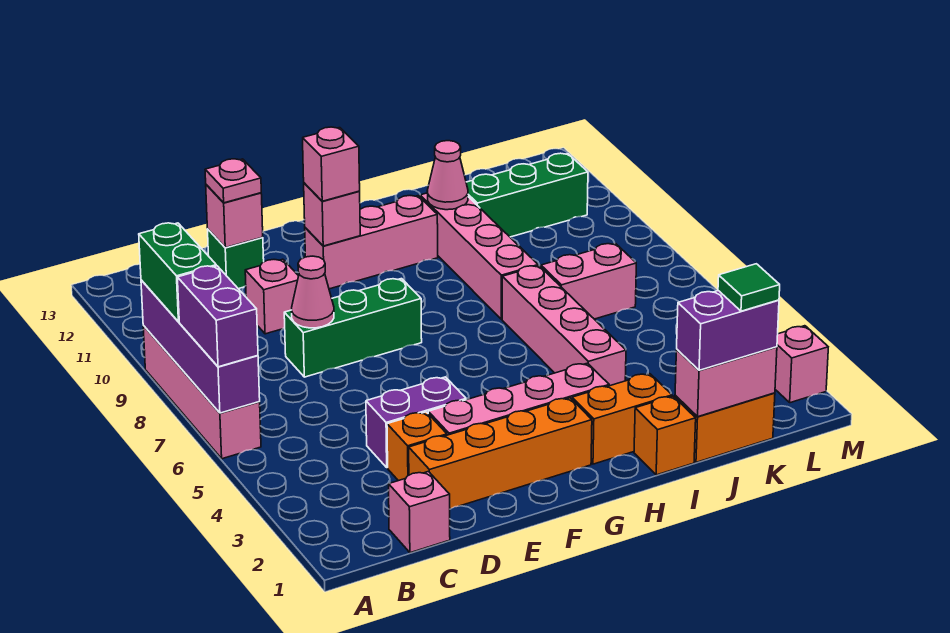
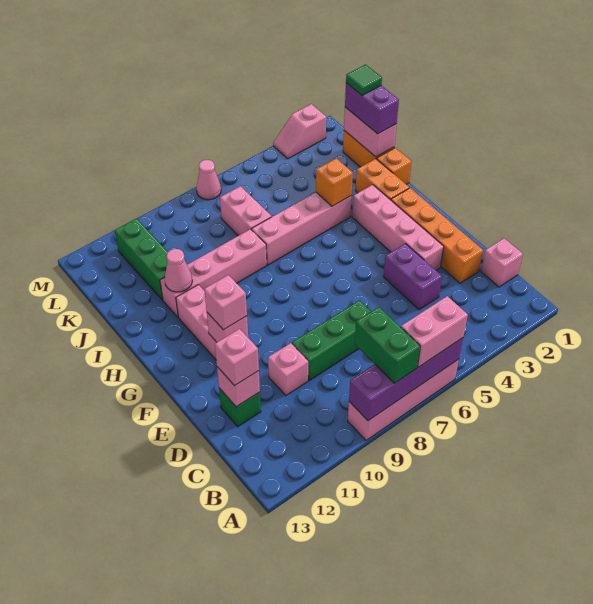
purple brick A6:A7 level 3 -> pink brick A6:A7 level 3
green brick A8:A9 level 3 -> green brick A8:B8 level 3
orange brick D3 level 1 -> orange brick I4 level 2
green brick D8:F8 level 1 -> green brick D7:D9 level 1
pink cone D8 level 2 -> pink cone M7 level 1
pink plate D12 level 3 -> pink brick D12 level 3

